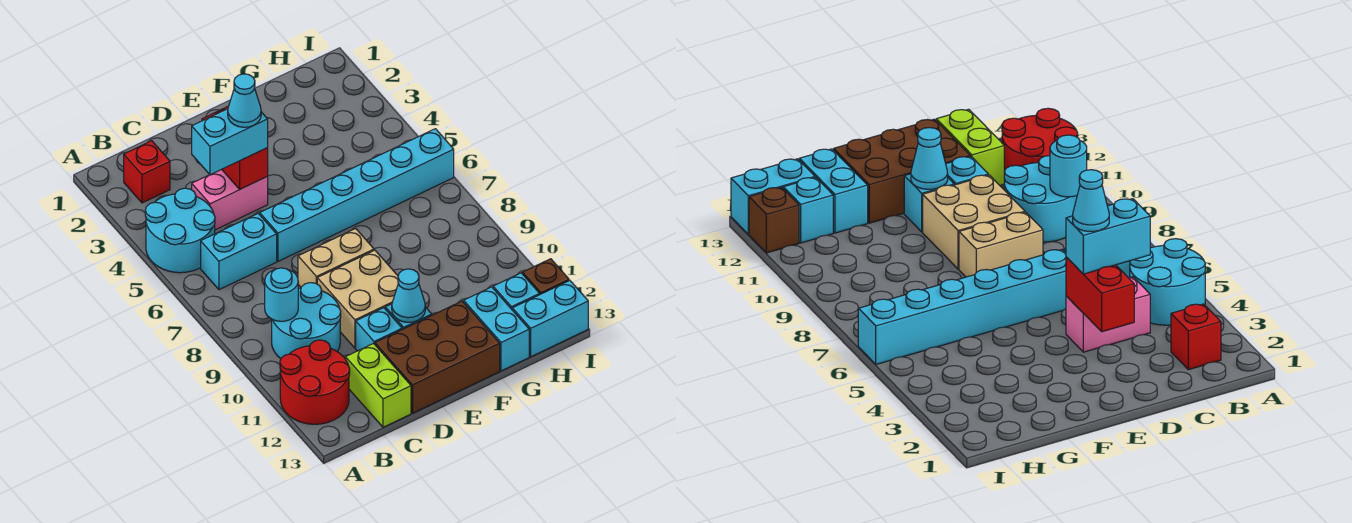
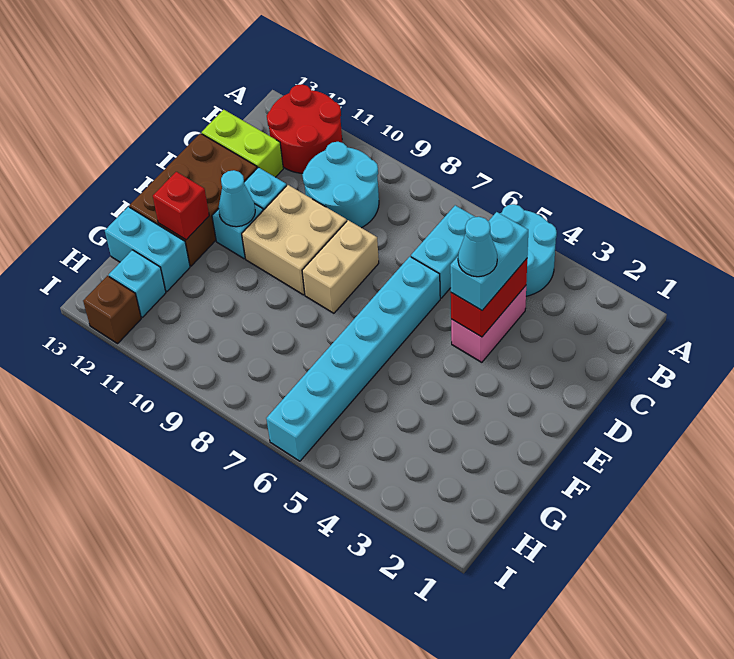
red brick B2 level 1 -> red brick F12 level 2
cyan round brick B9 level 2 -> none
red brick D3:D4 level 2 -> red brick C4:D4 level 2
cyan brick H13:I13 level 1 -> none

